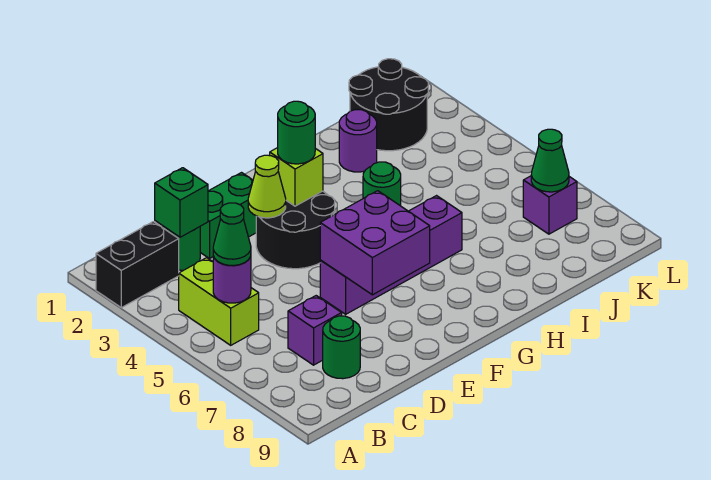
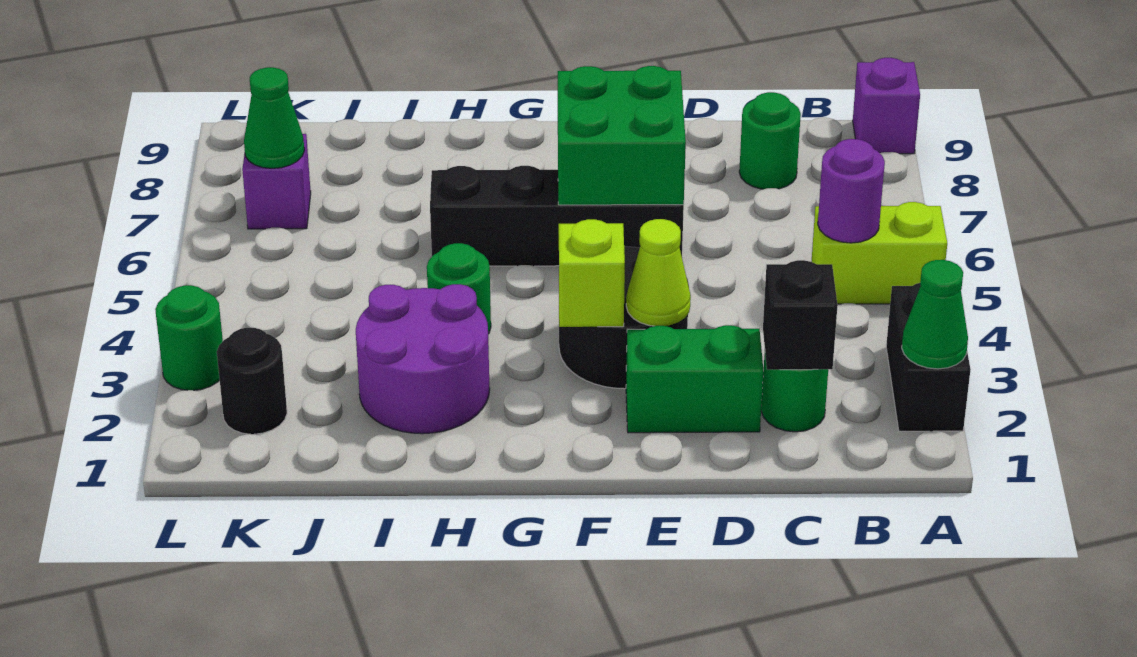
black brick A2:B2 level 1 -> black brick A2:A3 level 1
lime brick B4:B5 level 1 -> lime brick A5:B5 level 1
green cone B5 level 3 -> green cone A2 level 2
green brick C2 level 2 -> black brick C2 level 2
purple brick C7 level 1 -> purple brick A9 level 1
purple brick E6:H6 level 1 -> black brick E6:H6 level 1
purple brick E6:F7 level 2 -> green brick E6:F7 level 2
green round brick F3 level 3 -> green round brick L3 level 1
purple round brick I2 level 1 -> purple round brick H2:I3 level 1
black round brick J1:K2 level 1 -> black round brick K2 level 1

